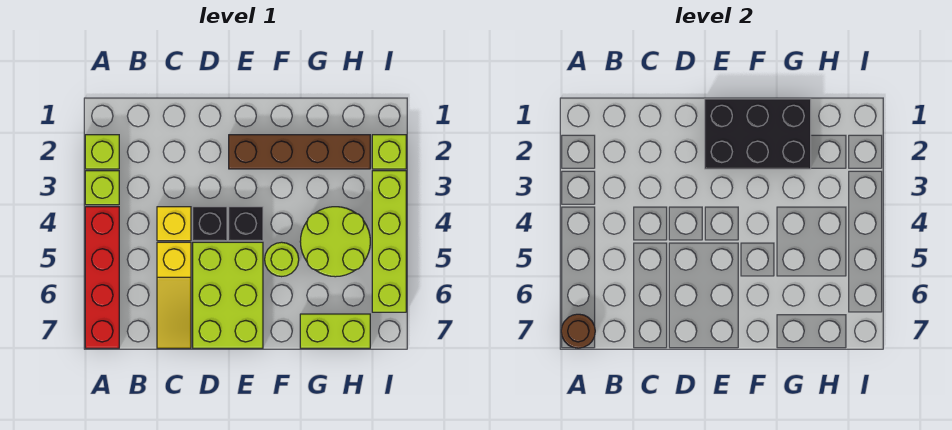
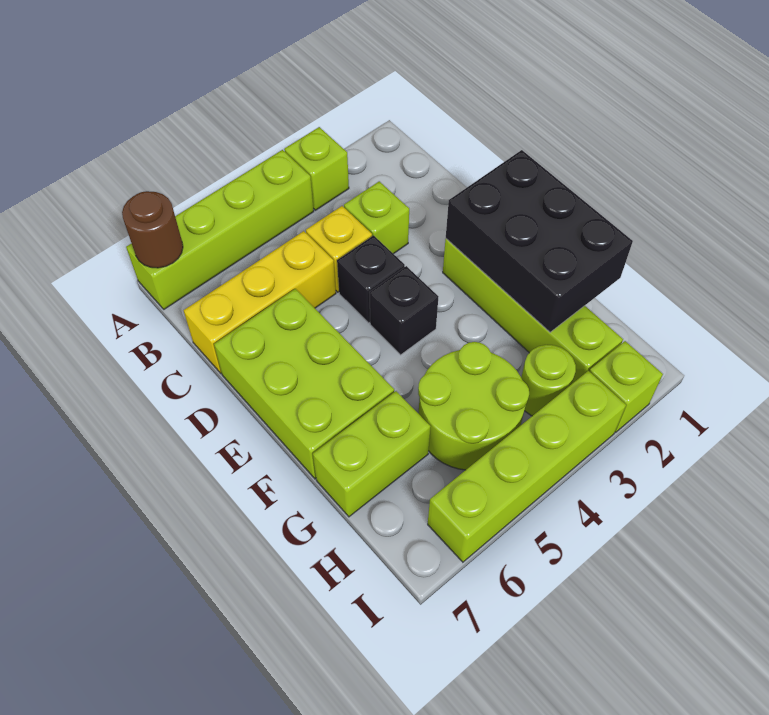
lime brick A2 level 1 -> lime brick C3 level 1
red brick A4:A7 level 1 -> lime brick A4:A7 level 1
yellow slope C5:C7 level 1 top 5 -> yellow brick C5:C7 level 1
lime brick D5:E7 level 1 -> lime brick D6:F7 level 1
brown brick E2:H2 level 1 -> lime brick E2:H2 level 1
lime round brick F5 level 1 -> lime round brick H3 level 1
lime brick G7:H7 level 1 -> lime brick G6:G7 level 1

